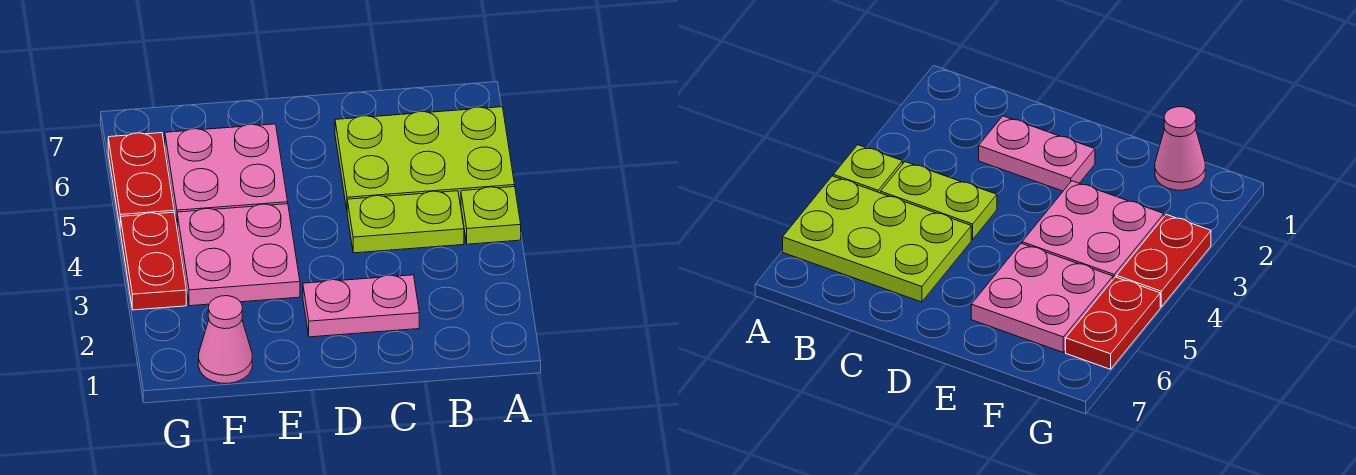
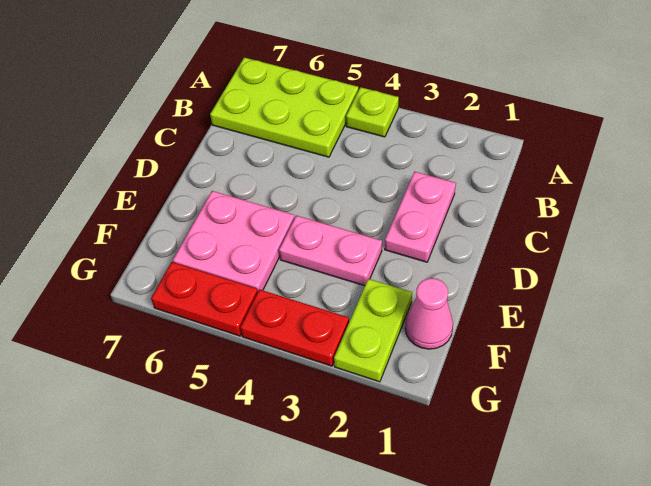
lime plate A5:C6 level 1 -> lime plate A5:B7 level 1
lime plate B4:C4 level 1 -> lime plate F2:G2 level 1
pink plate E3:F4 level 1 -> pink plate E3:E4 level 1

